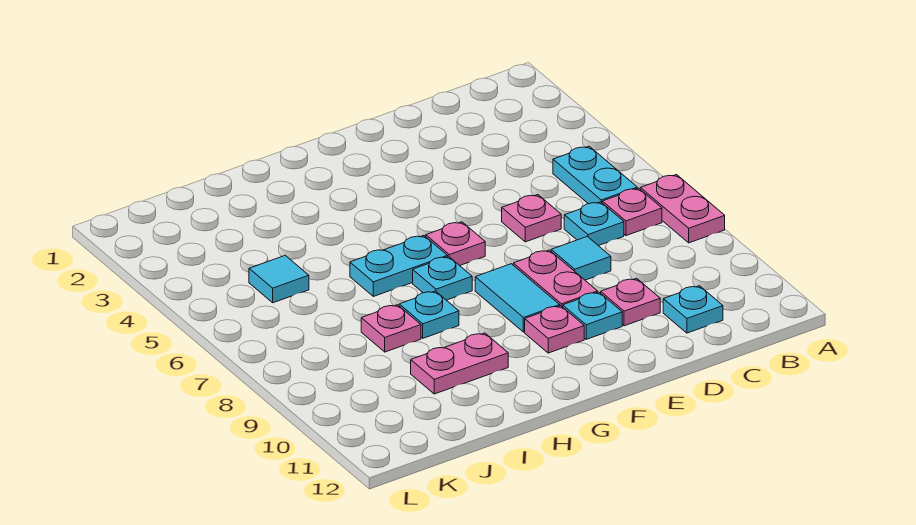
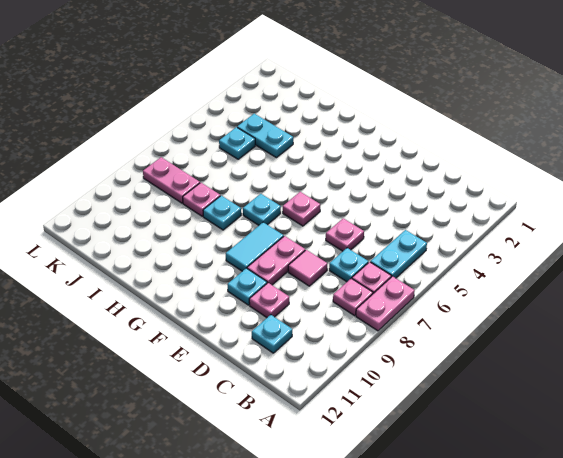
cyan tile D8 level 1 -> pink tile D8 level 1
pink plate F10 level 1 -> pink plate B8 level 1
cyan plate G6:H6 level 1 -> cyan plate I4:J4 level 1
pink plate H10:I10 level 1 -> pink plate J8:K8 level 1
cyan tile J5 level 1 -> cyan plate J5 level 1

